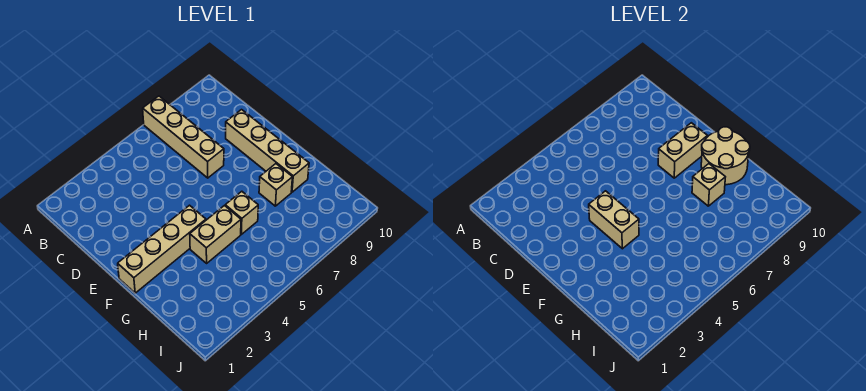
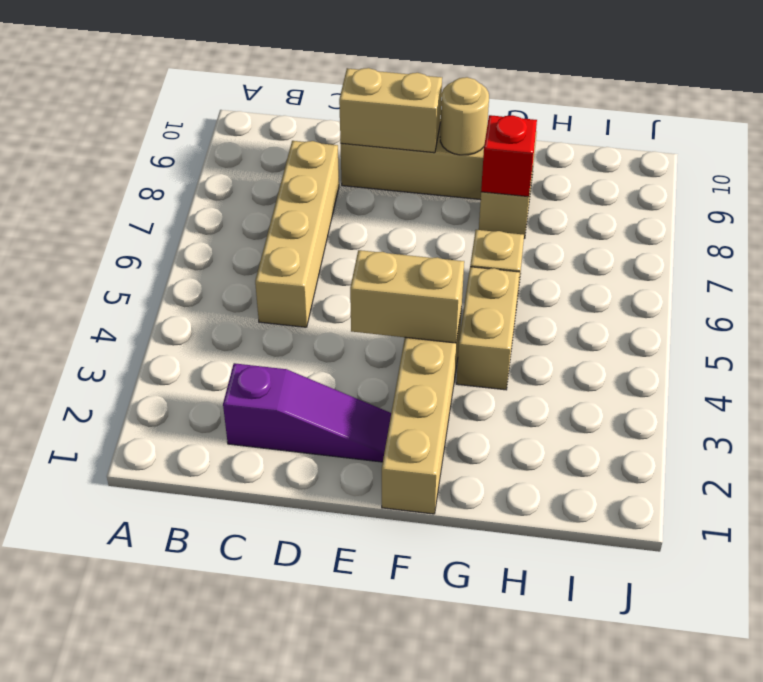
tan brick A7:D7 level 1 -> tan brick C5:C8 level 1
none -> purple slope C2:E2 level 1 top C
tan brick E8:E9 level 2 -> tan brick D9:E9 level 2
tan round brick F9:G10 level 2 -> tan round brick F9 level 2
tan brick G8 level 2 -> red brick G8 level 2

